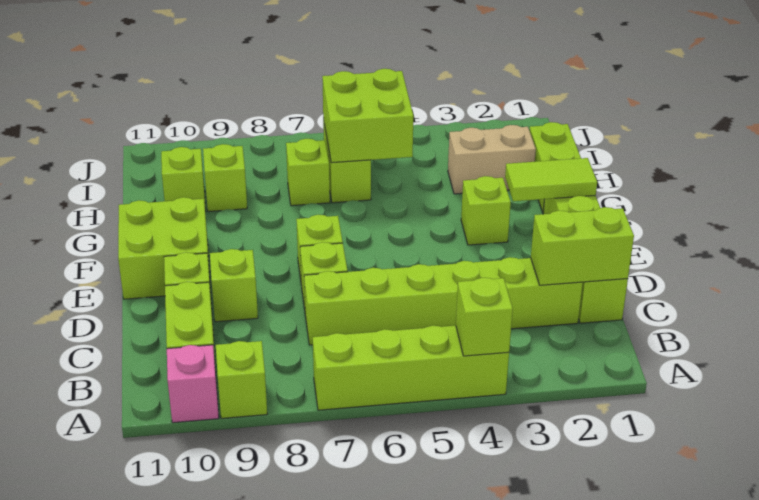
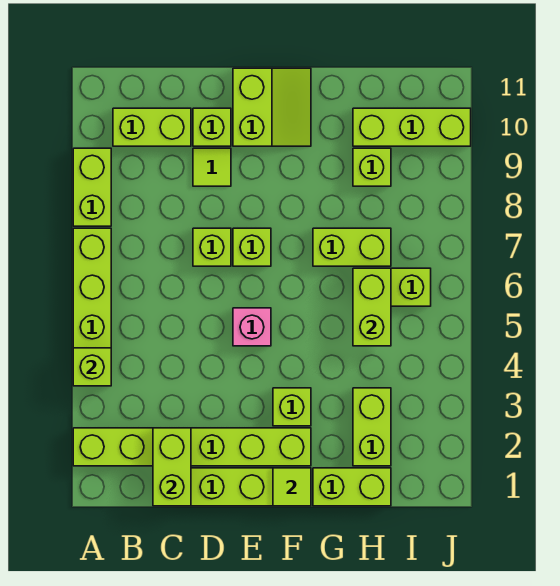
lime brick A9 level 1 -> lime brick A8:A9 level 1
pink brick A10 level 1 -> pink brick E5 level 1
lime brick C2:C7 level 1 -> lime brick A2:F2 level 1
lime brick D9 level 1 -> lime tile D9 level 1
lime brick E10:F11 level 1 -> lime slope E10:F11 level 1 top E
lime tile F1:F2 level 2 -> lime tile F1 level 2
tan brick H2:H3 level 1 -> lime brick H2:H3 level 1
lime brick H5:I6 level 2 -> lime brick H5:H6 level 2
lime brick H7 level 1 -> lime brick G7:H7 level 1
lime brick H10 level 1 -> lime brick H10:J10 level 1

